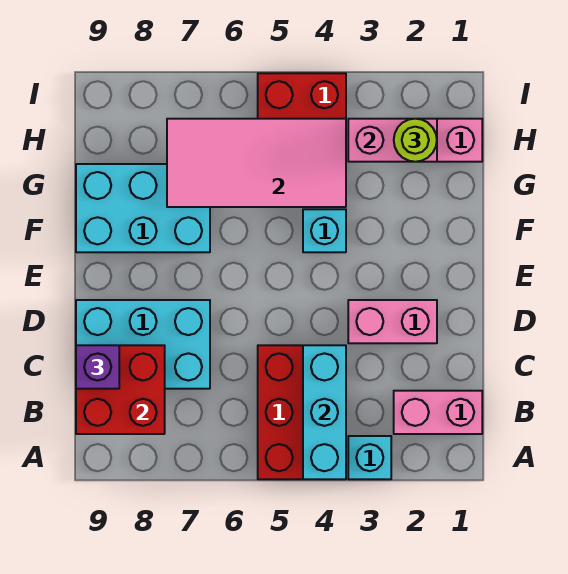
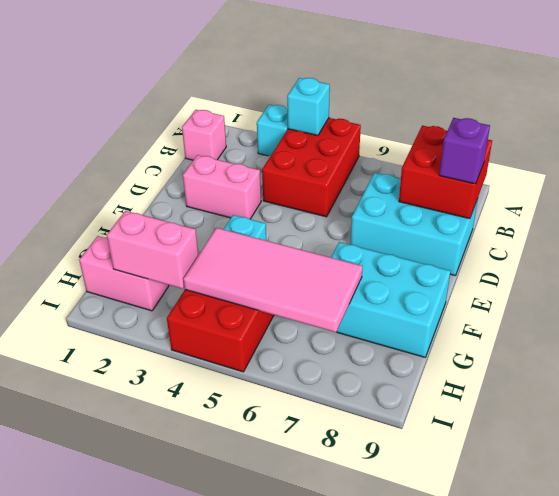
cyan brick A4:C4 level 2 -> cyan brick A4 level 2
pink brick B1:B2 level 1 -> pink brick B1 level 1
lime round brick H2 level 3 -> none

